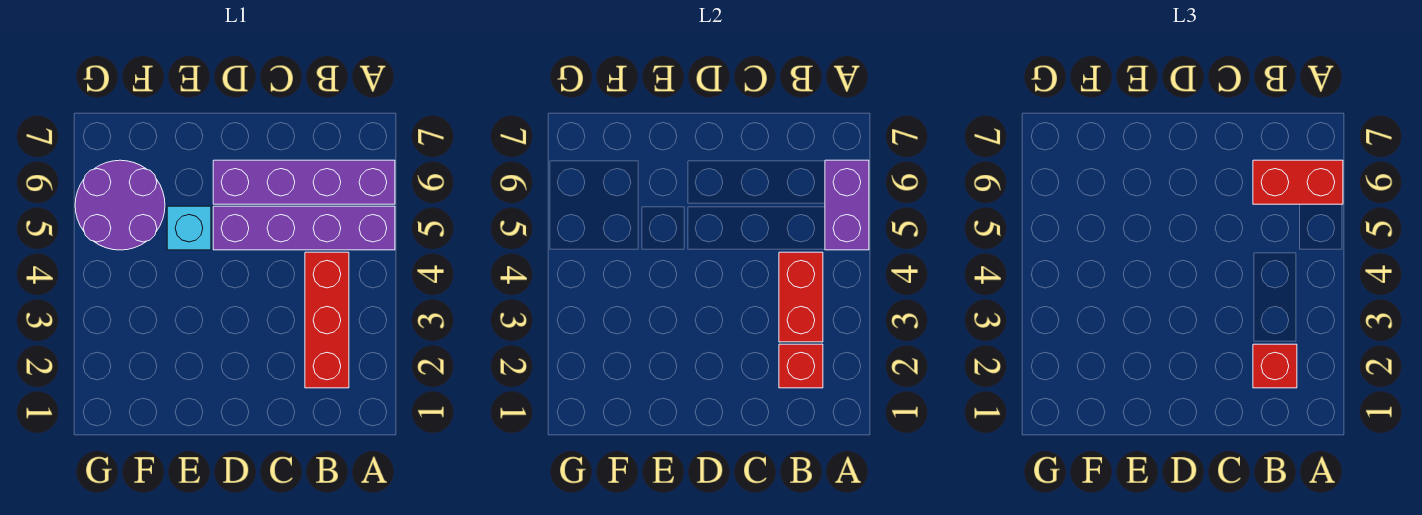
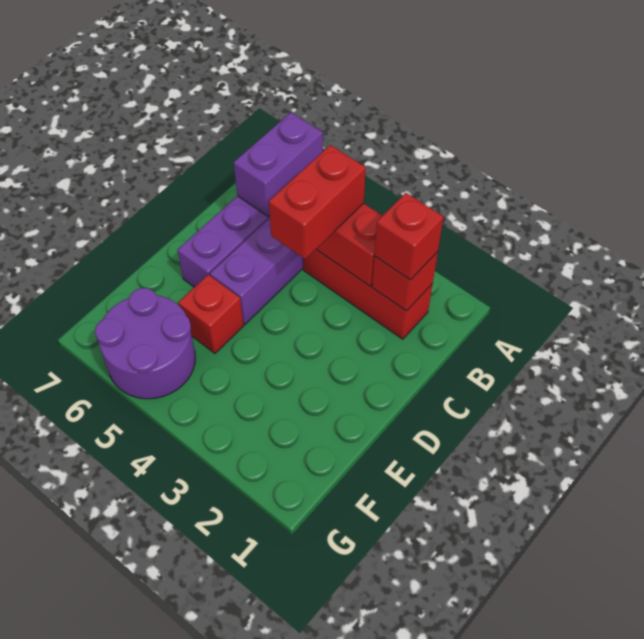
purple brick A5:A6 level 2 -> purple brick A6:B6 level 2
red brick A6:B6 level 3 -> red brick B4:C4 level 3
cyan brick E5 level 1 -> red brick E5 level 1

